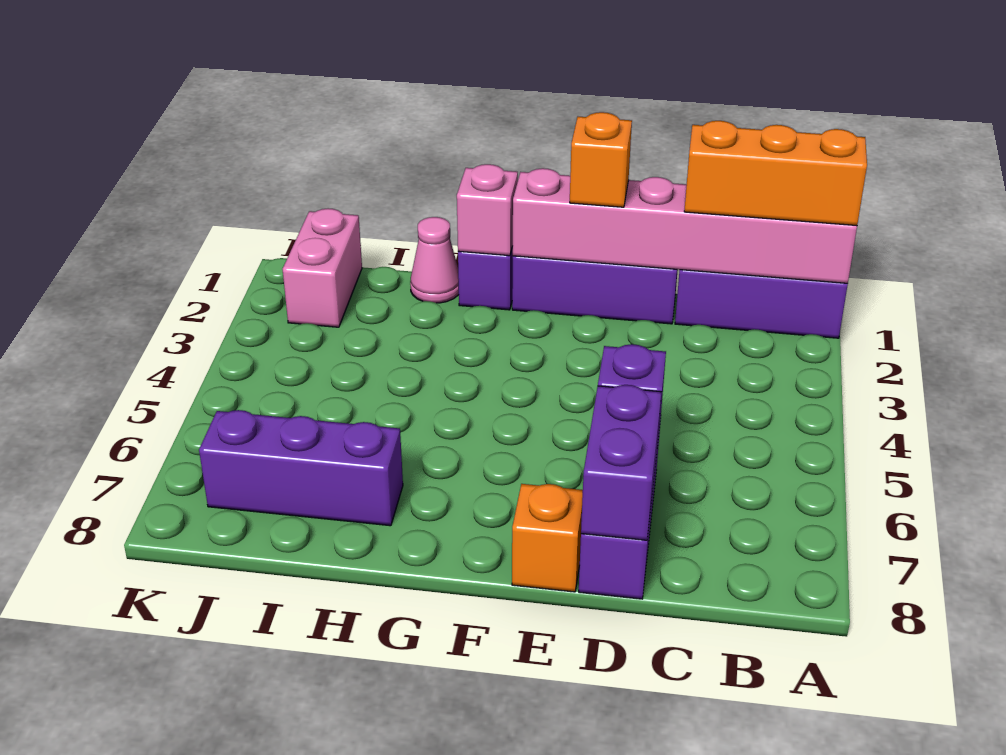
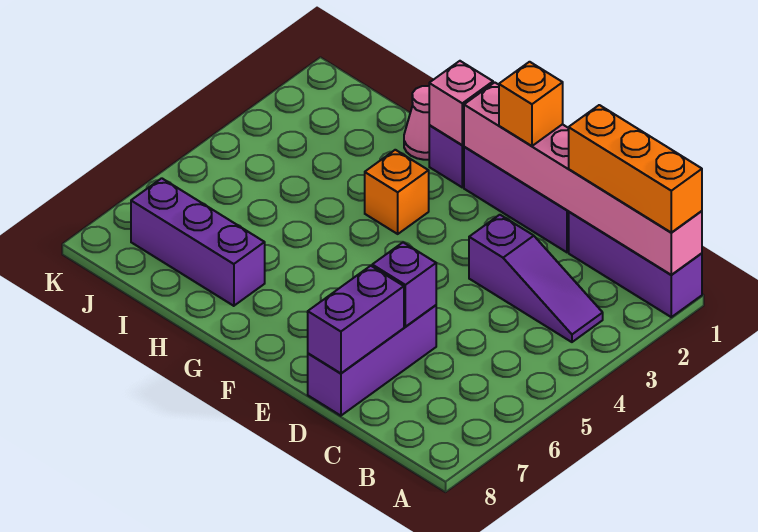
none -> purple slope B3:D3 level 1 top D
orange brick E8 level 1 -> orange brick G3 level 1
pink brick J1:J2 level 1 -> none

